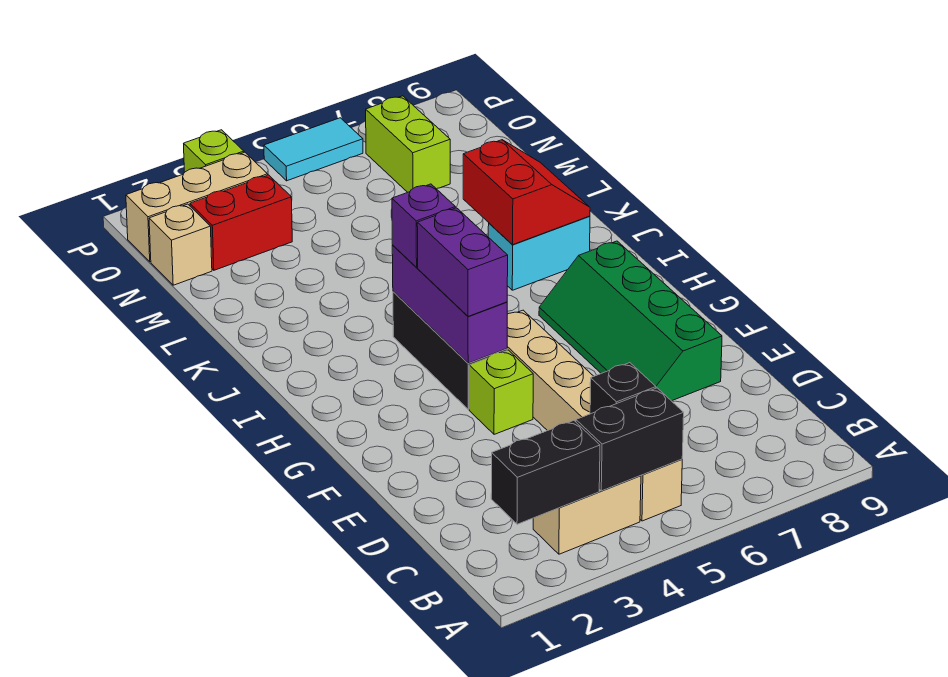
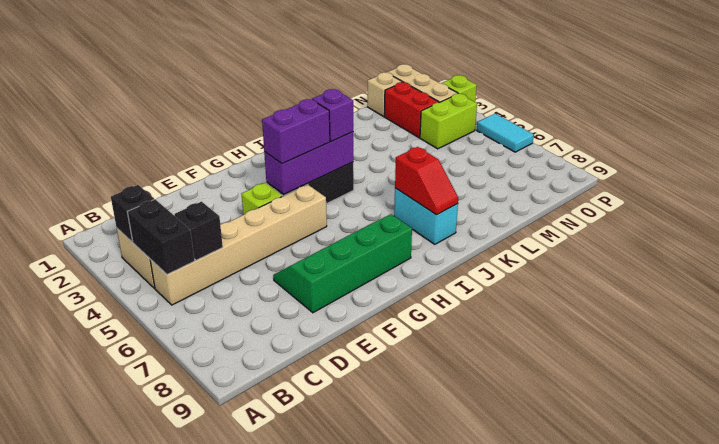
black brick B2:B3 level 2 -> black brick B3 level 2
red slope J7:K8 level 2 top 7 -> red slope J7:J8 level 2 top 7
lime brick N7:O7 level 1 -> lime brick N4:O4 level 1

